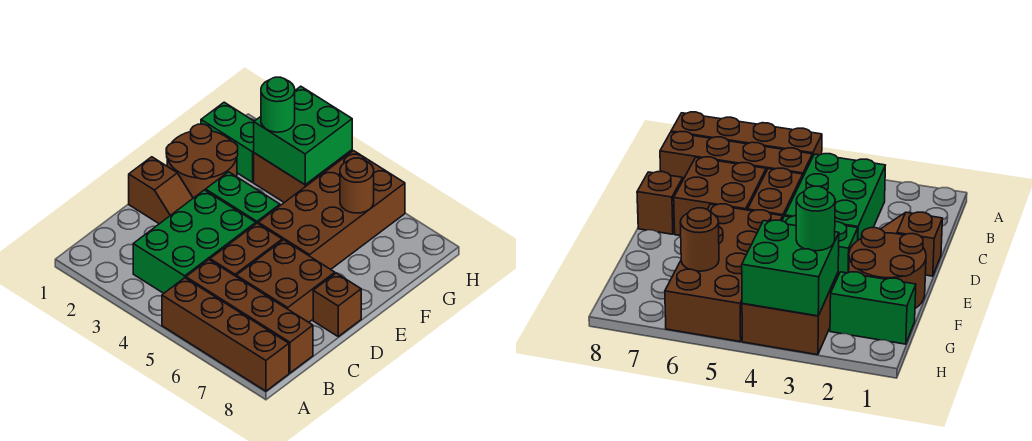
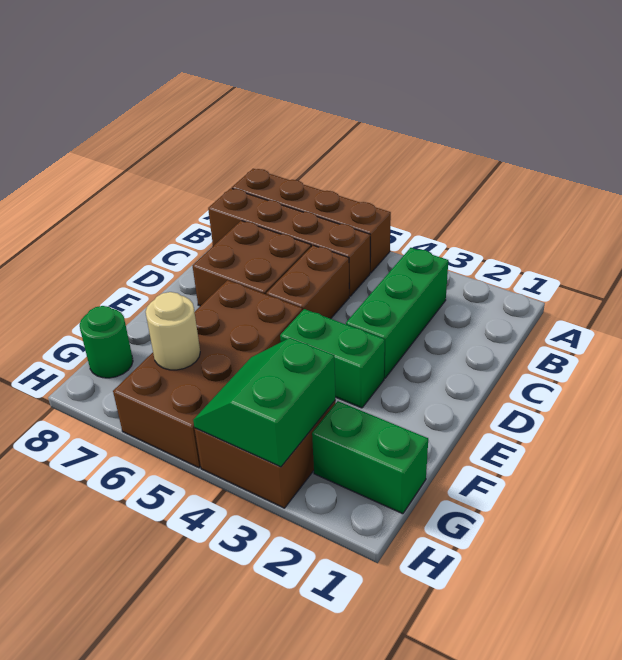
green brick B3:D4 level 1 -> green brick B3:D3 level 1
brown slope D1:D2 level 1 top 1 -> none
brown brick D8 level 1 -> none
brown round brick E1:F2 level 1 -> none
green brick G3:H4 level 2 -> green slope G3:H4 level 2 top 3
green round brick G3 level 3 -> green round brick G8 level 1
brown round brick G6 level 2 -> tan round brick G6 level 2

